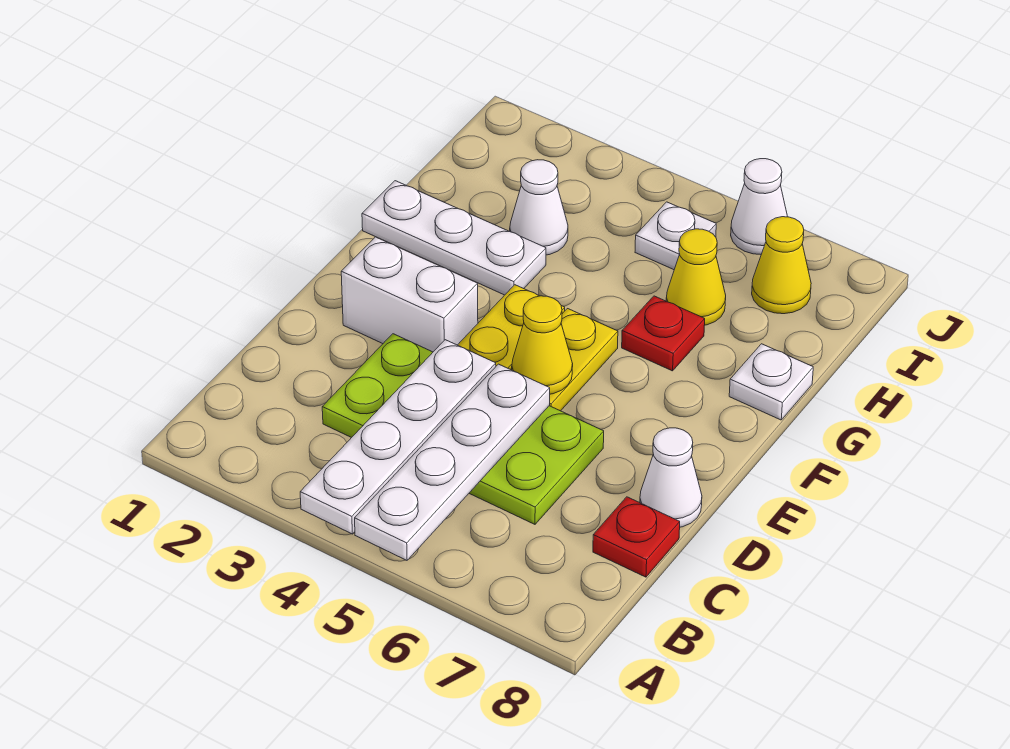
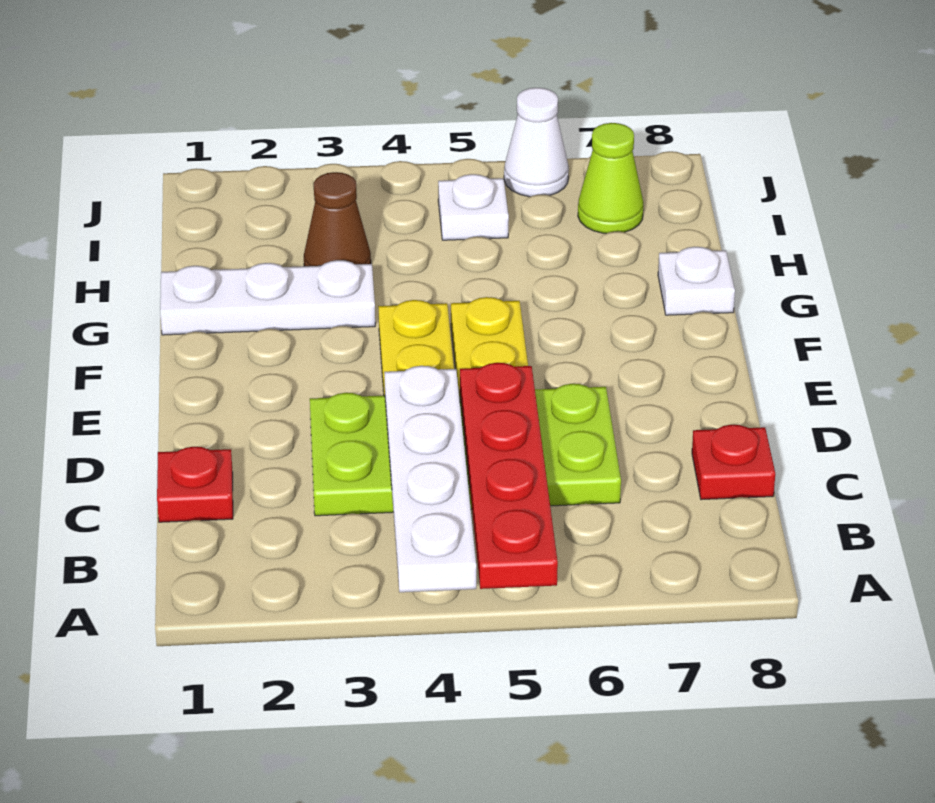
white plate A5:D5 level 2 -> red plate A5:D5 level 2
white cone D8 level 1 -> none
white brick E2:E3 level 1 -> none
yellow cone E5 level 2 -> none
red plate G6 level 1 -> red plate C1 level 1
white cone H3 level 1 -> brown cone H3 level 1
yellow cone H6 level 1 -> none
yellow cone I7 level 1 -> lime cone I7 level 1

